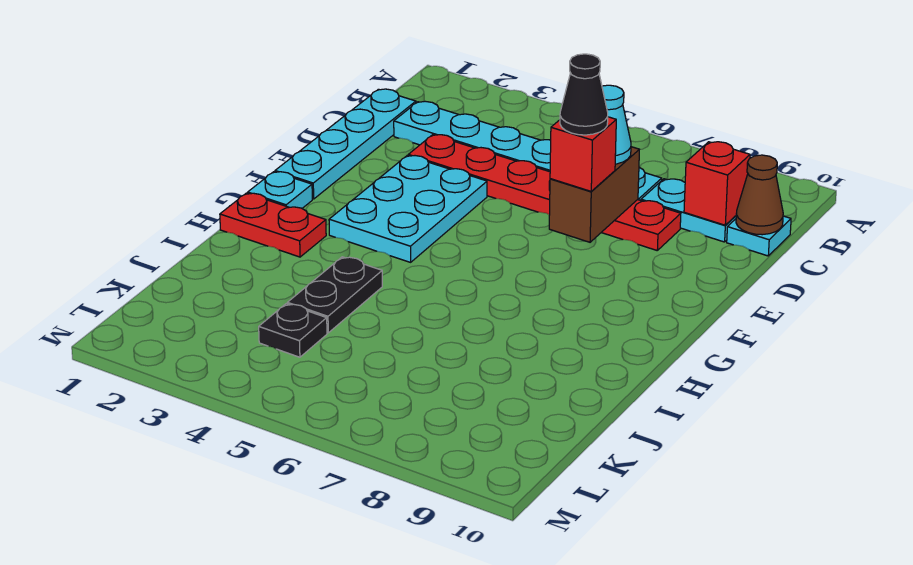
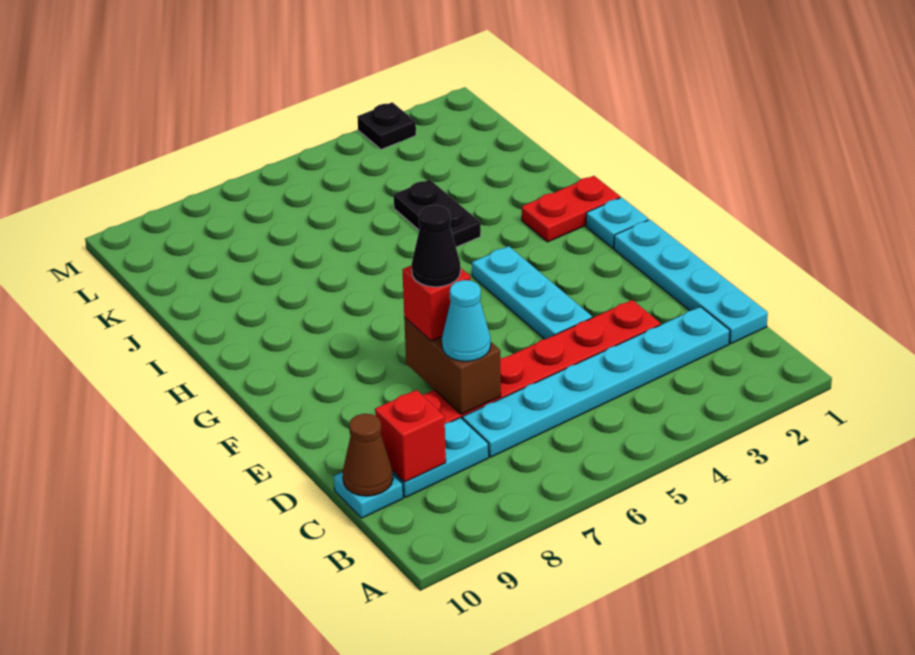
cyan plate E3:G4 level 1 -> cyan plate E4:G4 level 1
black plate K4 level 1 -> black plate M3 level 1

